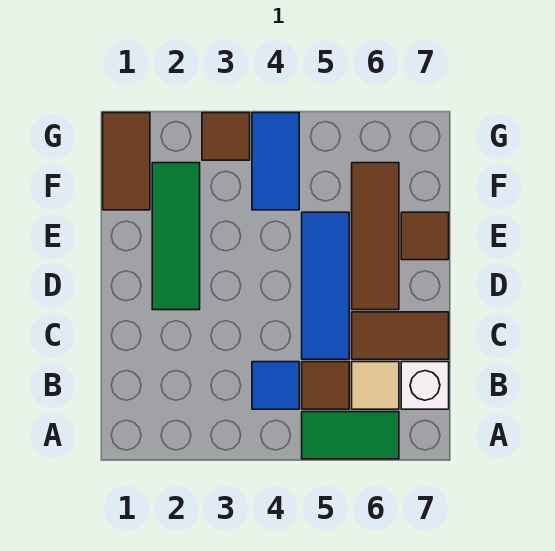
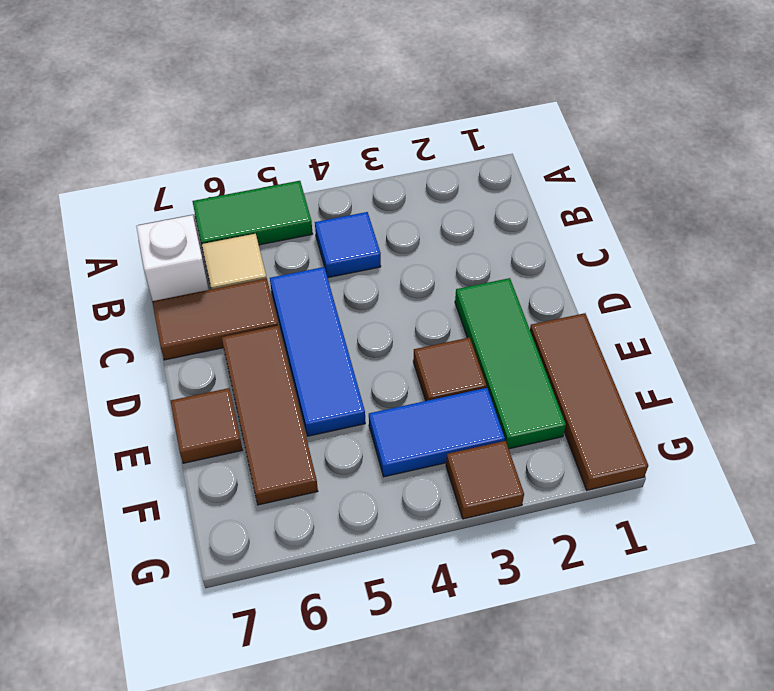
brown tile B5 level 1 -> brown tile E3 level 1
brown tile F1:G1 level 1 -> brown tile E1:G1 level 1
blue tile F4:G4 level 1 -> blue tile F3:F4 level 1

